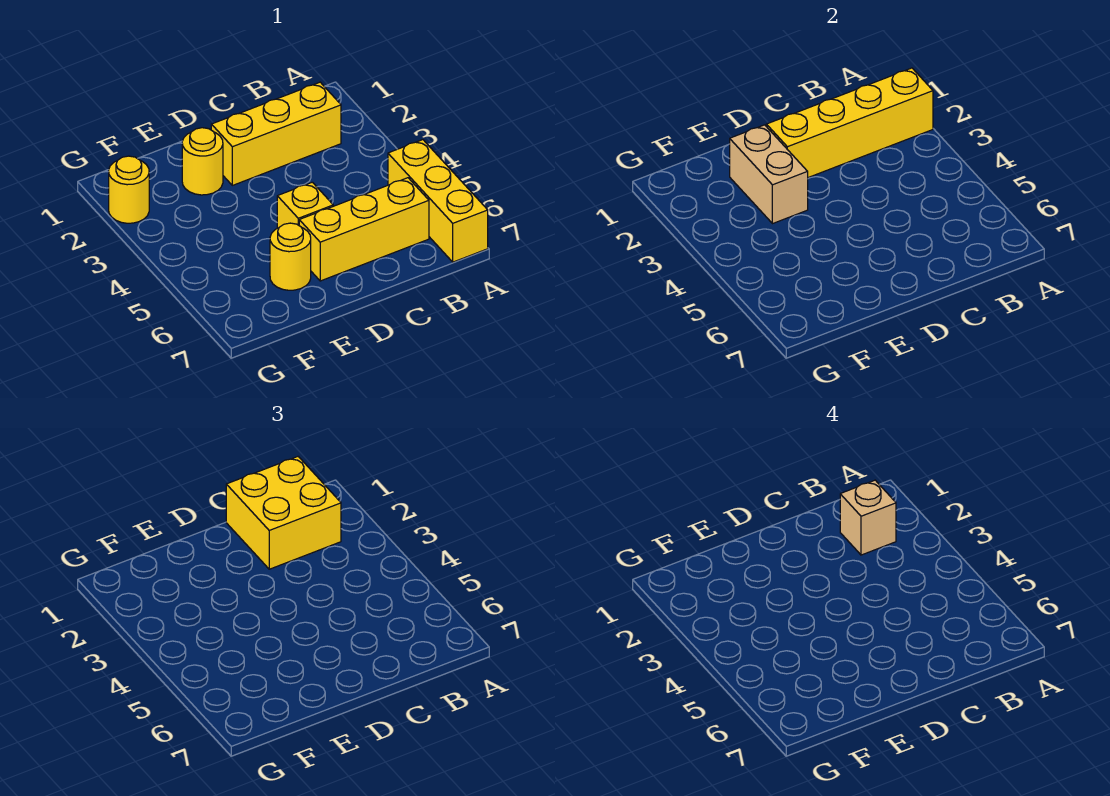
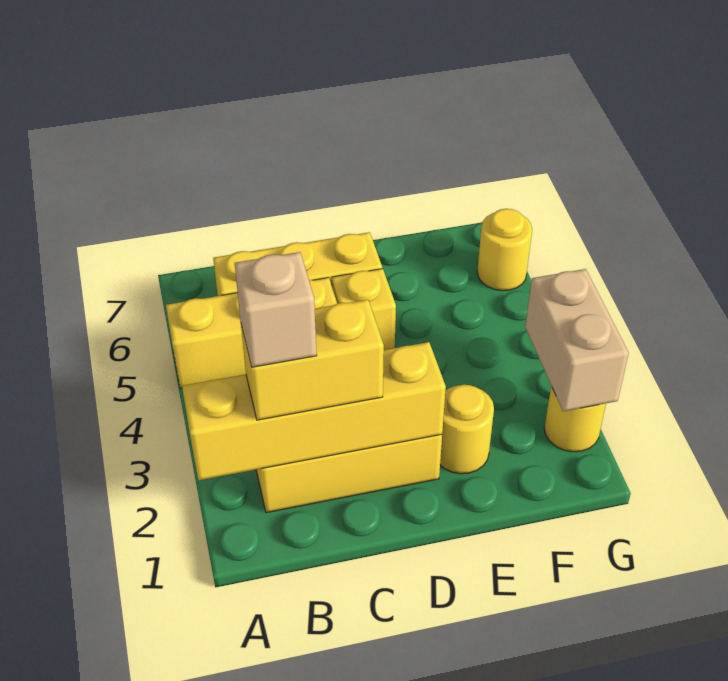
yellow brick A5:A7 level 1 -> yellow brick A5:C5 level 1
yellow brick B1:C2 level 3 -> yellow brick B2:C2 level 3
tan brick E2:E3 level 2 -> tan brick G2:G3 level 2
yellow round brick E6 level 1 -> yellow round brick G6 level 1

